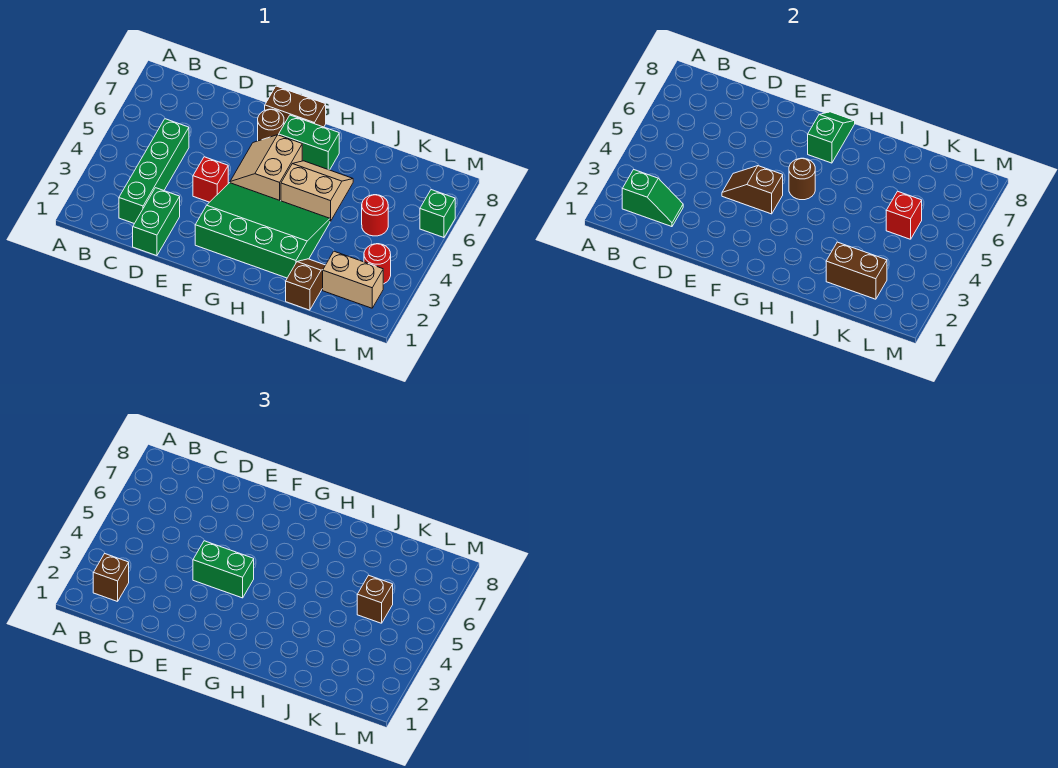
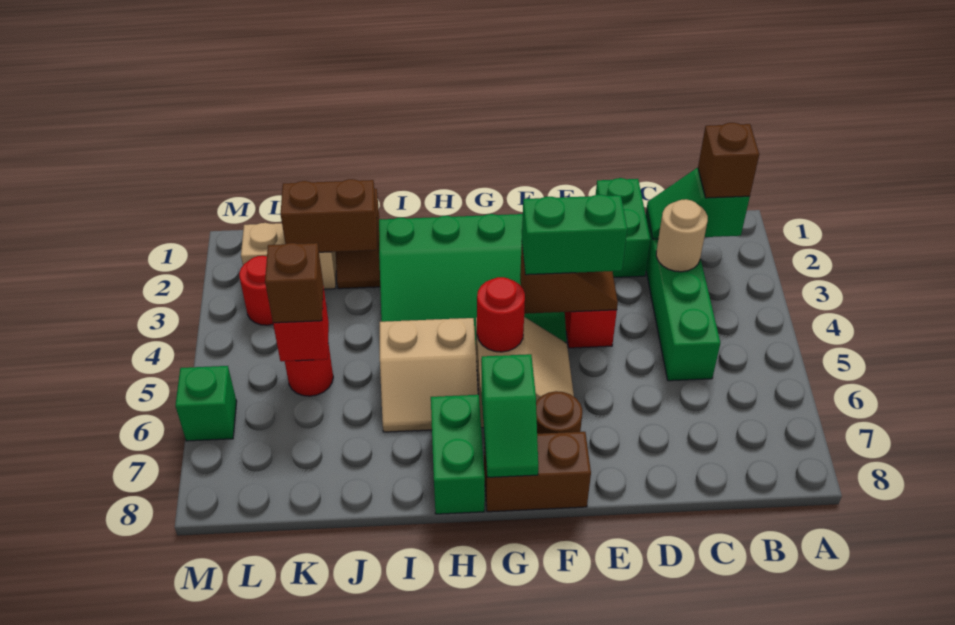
none -> tan round brick C3 level 2
brown round brick G5 level 2 -> red round brick G5 level 2
green brick G7:H7 level 1 -> green brick H7:H8 level 1

